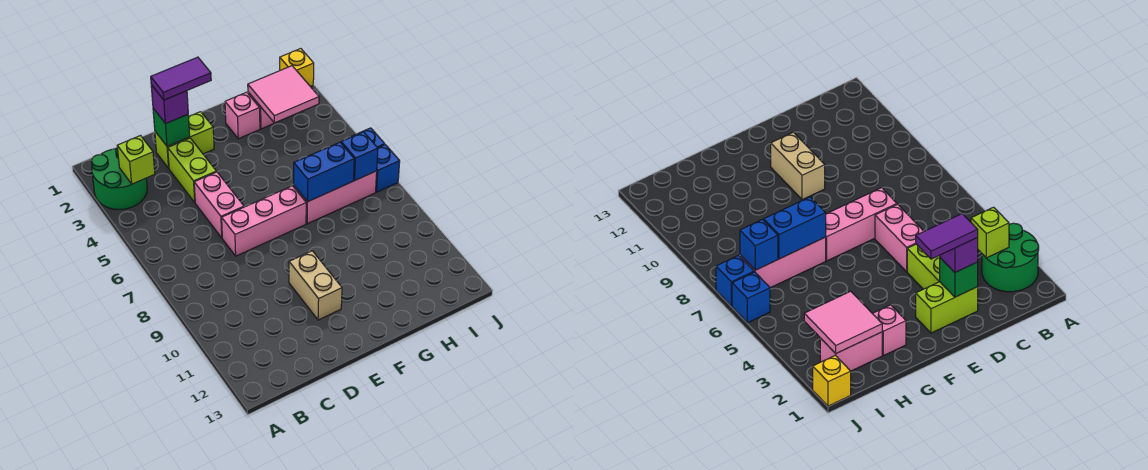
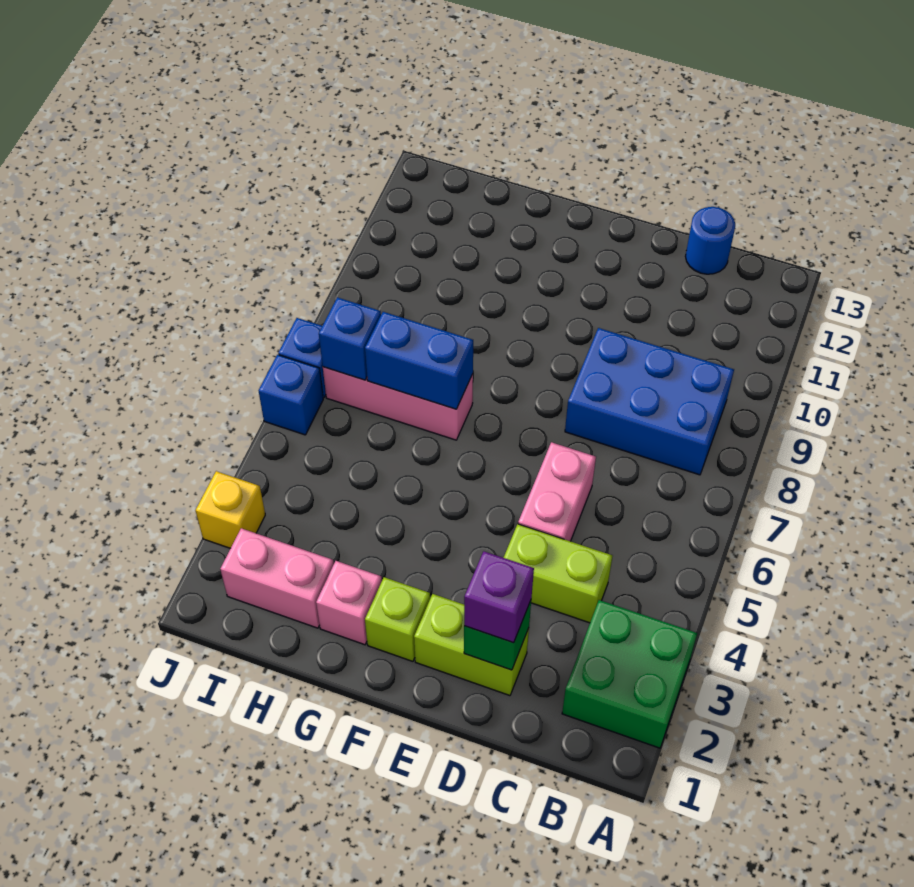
green round brick A2:B3 level 1 -> green brick A2:B3 level 1
lime brick B3 level 2 -> lime brick F2 level 1
none -> blue brick B8:D9 level 1
none -> blue round brick C13 level 1
purple tile D2:E2 level 4 -> none
lime brick D3:D4 level 1 -> lime brick C4:D4 level 1
pink brick D7:F7 level 1 -> none
tan brick E10:E11 level 1 -> none
pink tile H2:I3 level 2 -> none
yellow brick J1 level 1 -> yellow brick J3 level 1

